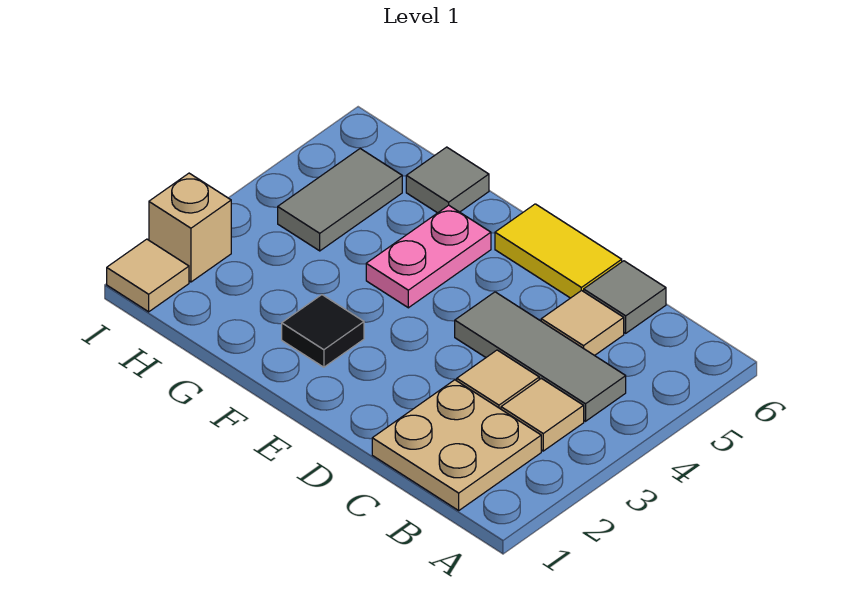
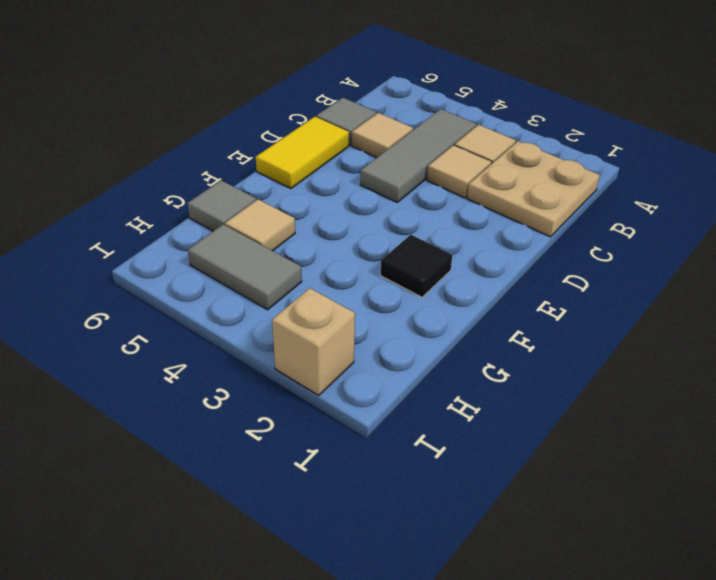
pink plate F4:F5 level 1 -> none
tan tile I1 level 1 -> tan tile G5 level 1

